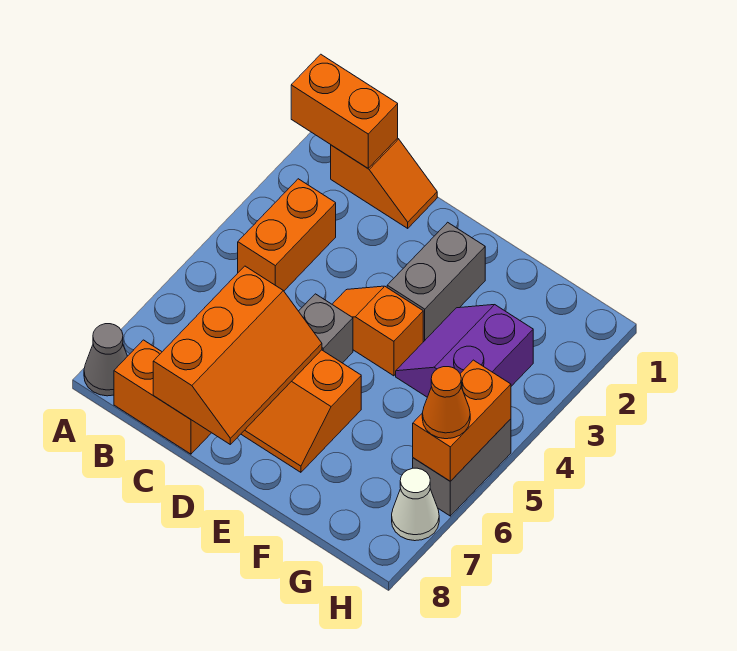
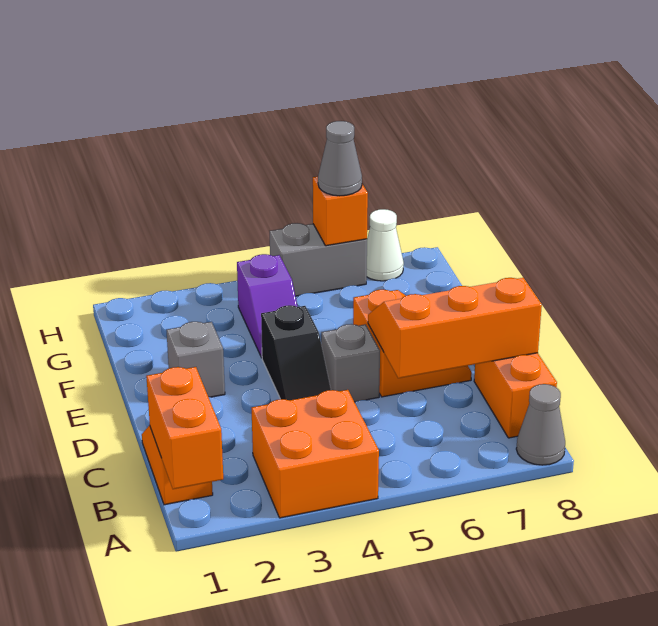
orange brick B3:B4 level 1 -> orange brick A3:B4 level 1
orange slope D4:E4 level 1 top E -> black slope D4:E4 level 1 top E
grey brick E2:E3 level 1 -> grey brick E2 level 1
purple slope F3:G4 level 1 top G -> purple slope F4:G4 level 1 top G
orange brick H5:H6 level 2 -> orange brick H6 level 2
orange cone H6 level 3 -> grey cone H6 level 3

